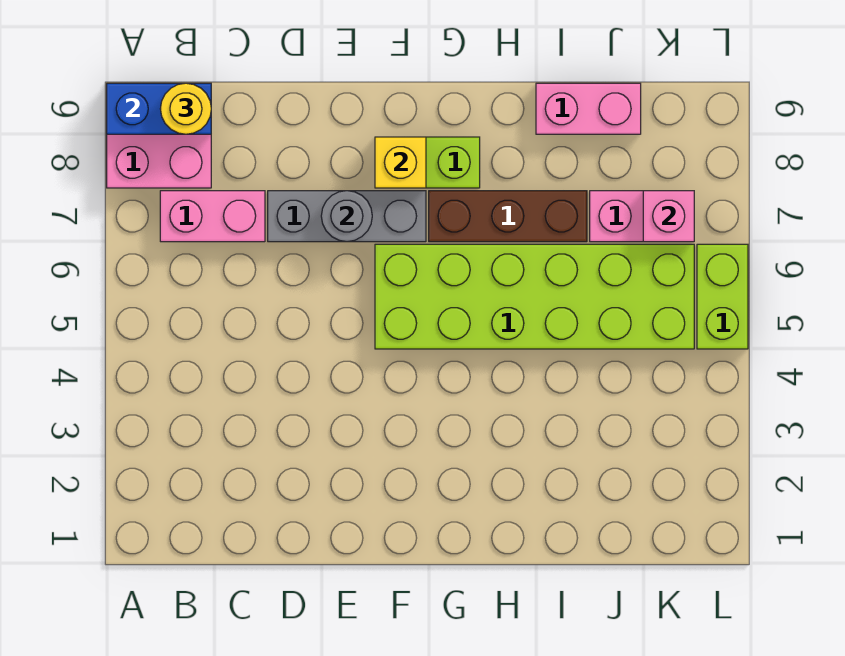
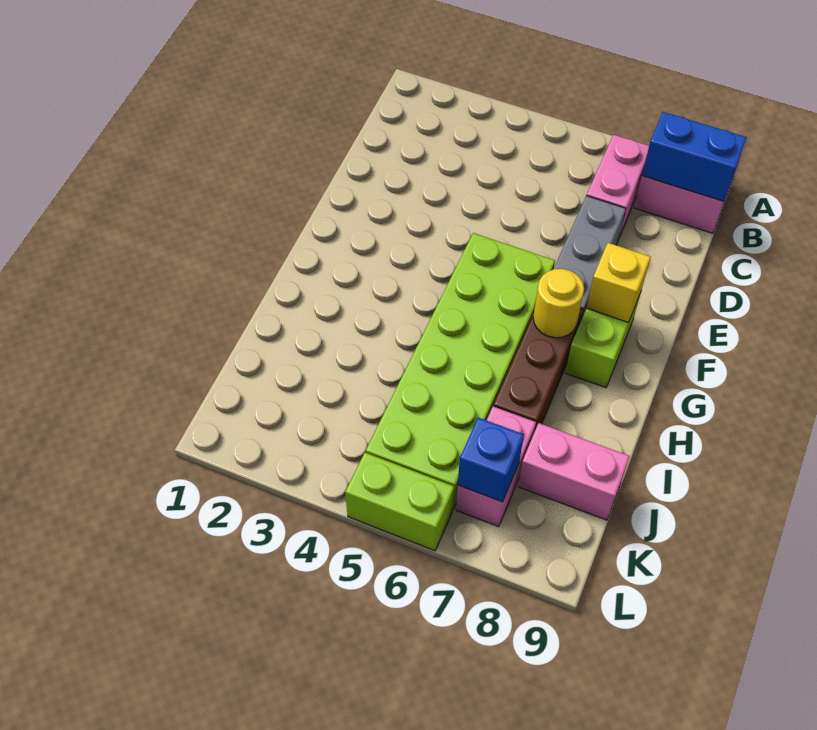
blue brick A9:B9 level 2 -> blue brick B8:B9 level 2
yellow round brick B9 level 3 -> yellow round brick G7 level 2
grey round brick E7 level 2 -> none
pink brick I9:J9 level 1 -> pink brick J8:J9 level 1
pink brick K7 level 2 -> blue brick K7 level 2

